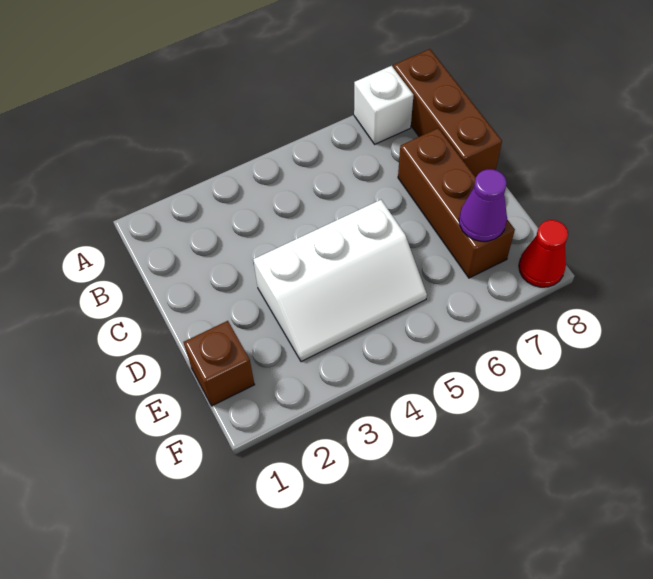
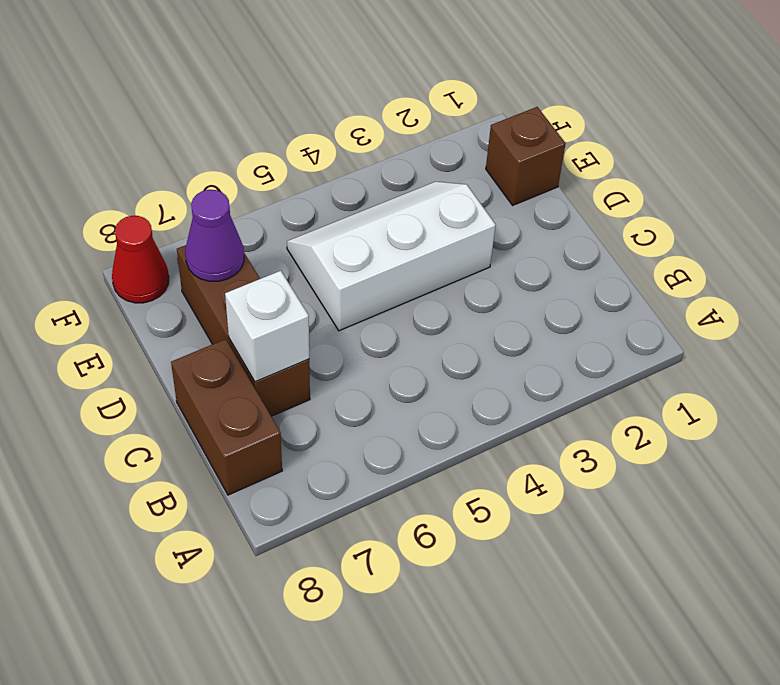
white brick A7 level 1 -> white brick C7 level 2
brown brick A8:C8 level 1 -> brown brick B8:C8 level 1

